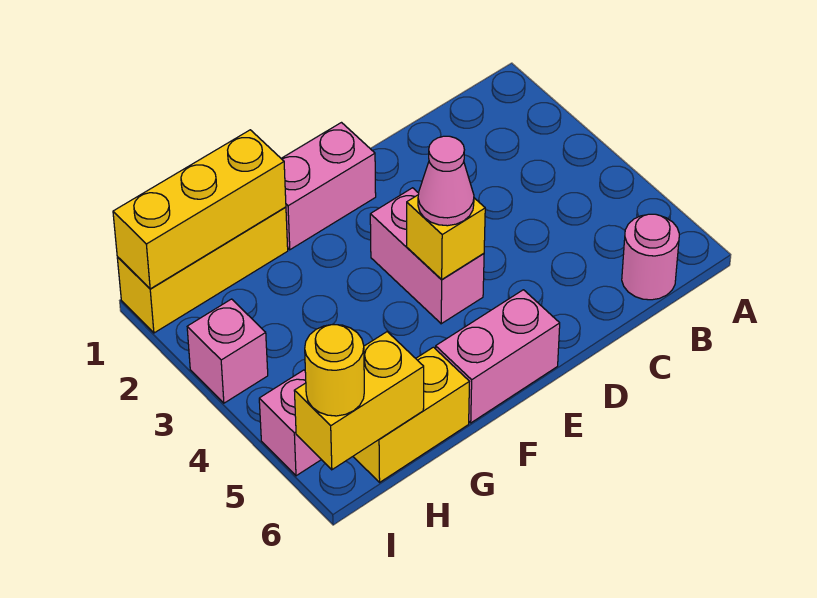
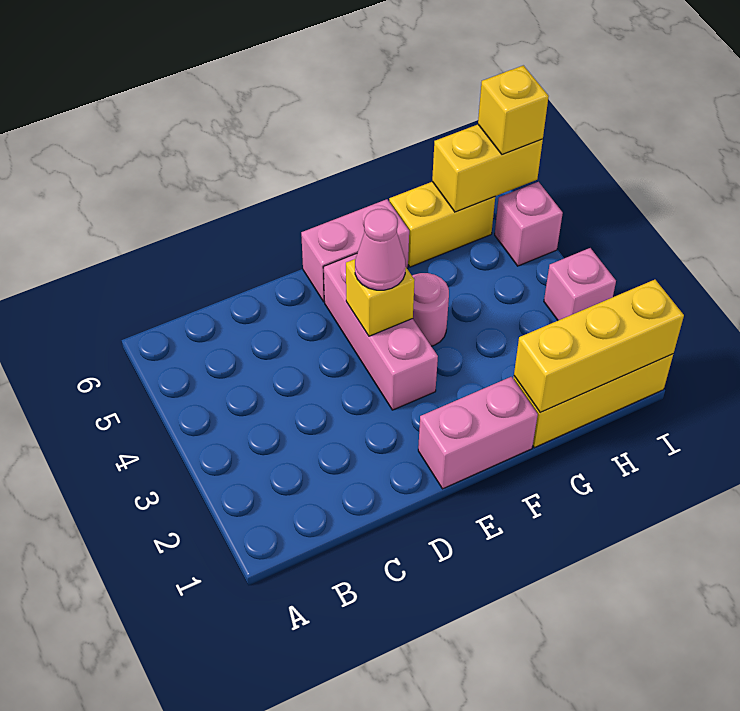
pink round brick B6 level 1 -> pink round brick F4 level 1
pink brick E3:E4 level 1 -> pink brick E3:E5 level 1
yellow round brick I6 level 3 -> yellow brick I6 level 3

